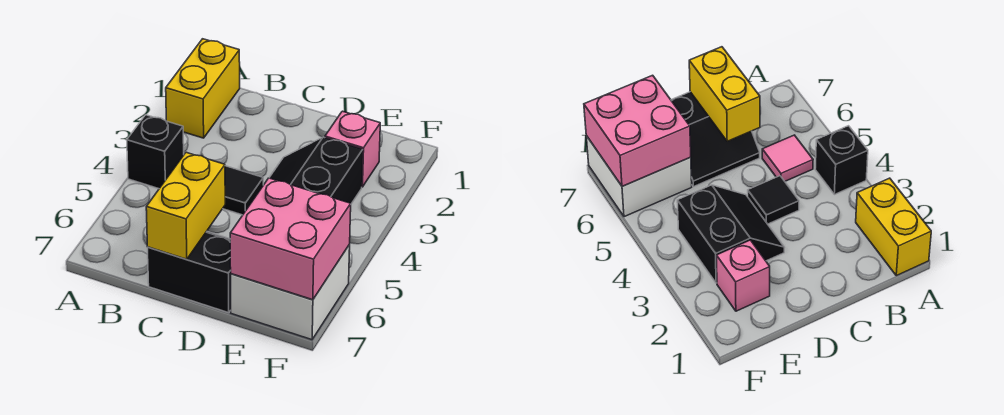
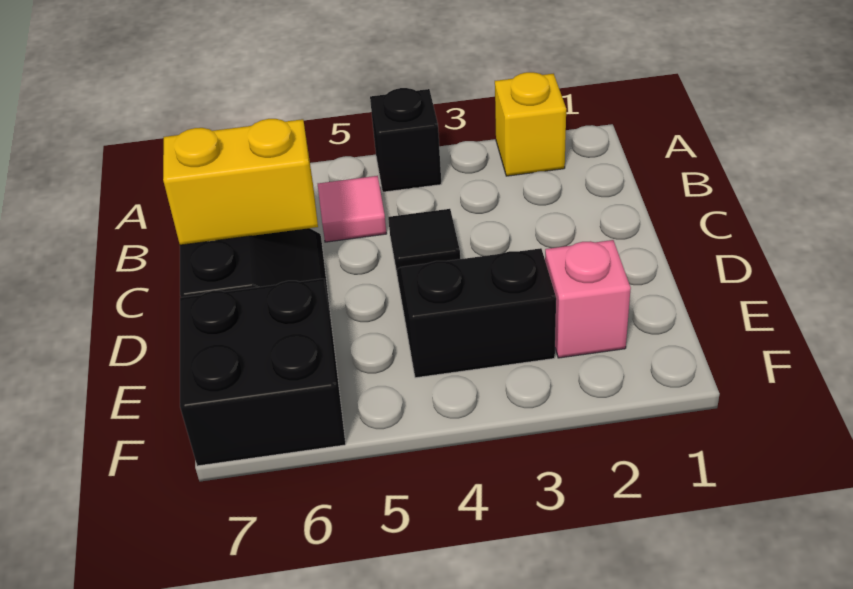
yellow brick A1:A2 level 1 -> yellow brick A2 level 1
white brick E6:F7 level 1 -> black brick E6:F7 level 1
pink brick E6:F7 level 2 -> none

